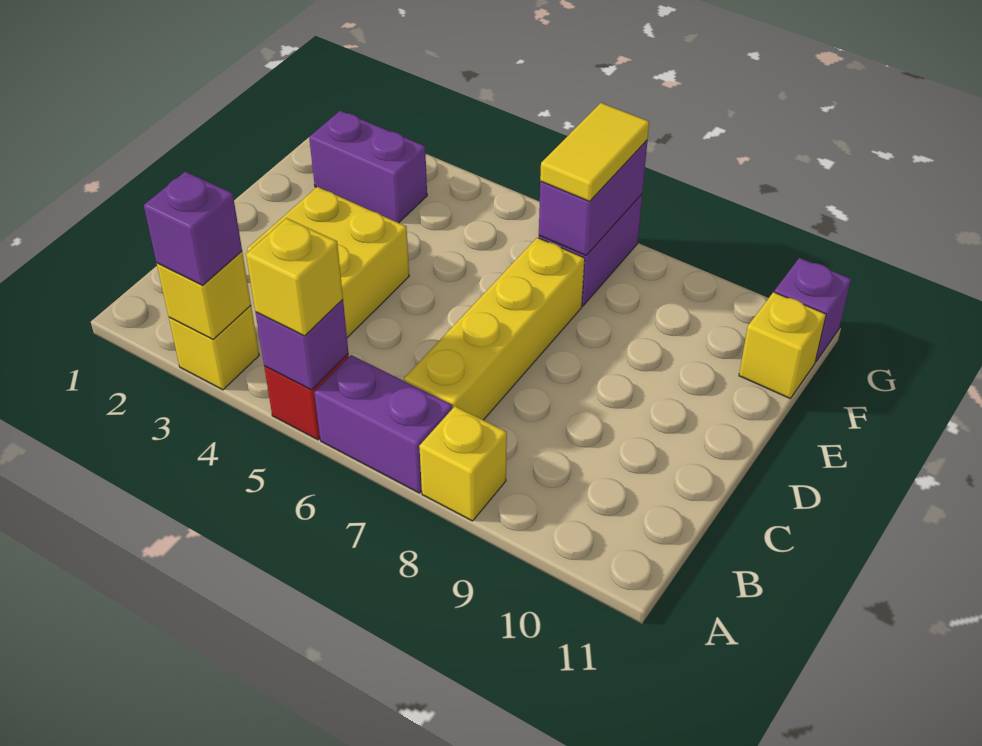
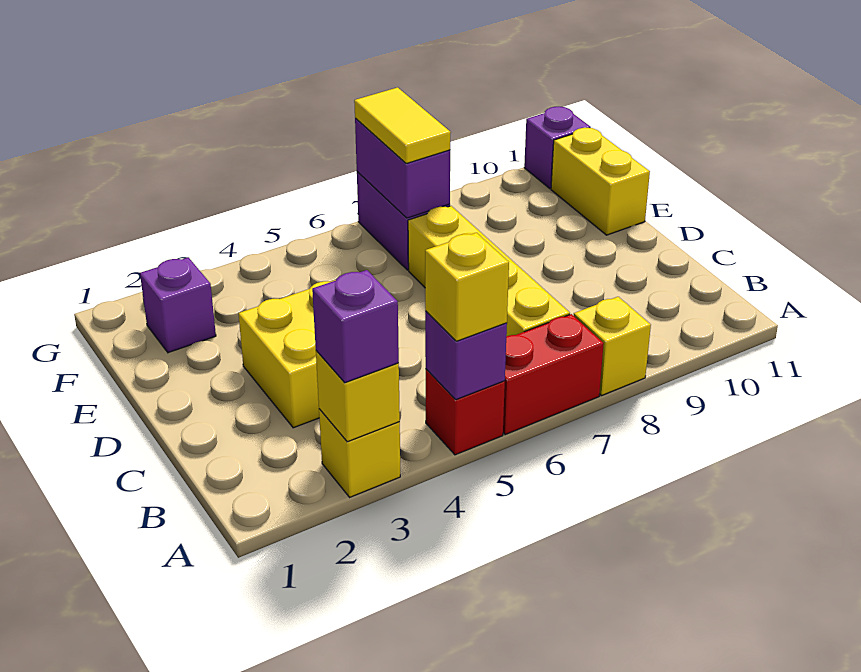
purple brick A6:A7 level 1 -> red brick A6:A7 level 1
purple brick F2:F3 level 1 -> purple brick F2 level 1
yellow brick F11 level 1 -> yellow brick E11:F11 level 1

